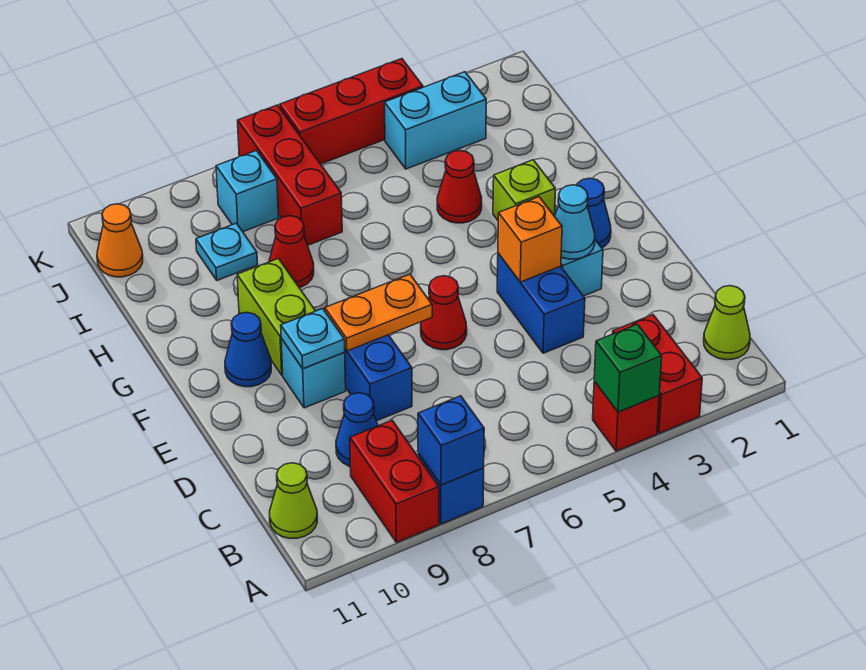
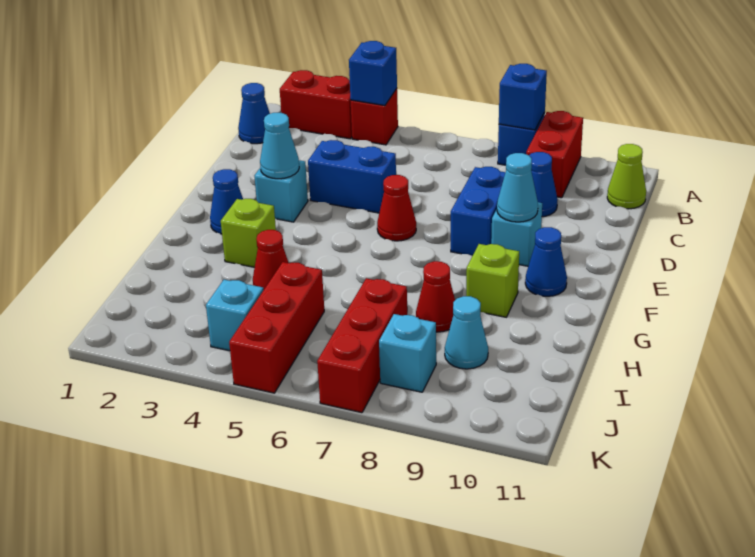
red brick A3:B3 level 1 -> red brick A2:A3 level 1
green brick A4 level 2 -> blue brick A4 level 2
lime cone B1 level 1 -> blue cone B1 level 1
blue brick D4:E4 level 1 -> blue brick D4:D5 level 1
orange brick E4 level 2 -> none
orange plate E7:E8 level 2 -> none
cyan plate E9 level 2 -> cyan cone E9 level 2
lime brick F9:G9 level 1 -> lime brick G9 level 1
cyan plate I9 level 1 -> cyan cone I9 level 1
cyan brick J3:J4 level 1 -> cyan brick J4 level 1
orange cone J11 level 1 -> none
red brick K4:K6 level 1 -> red brick I5:K5 level 1

